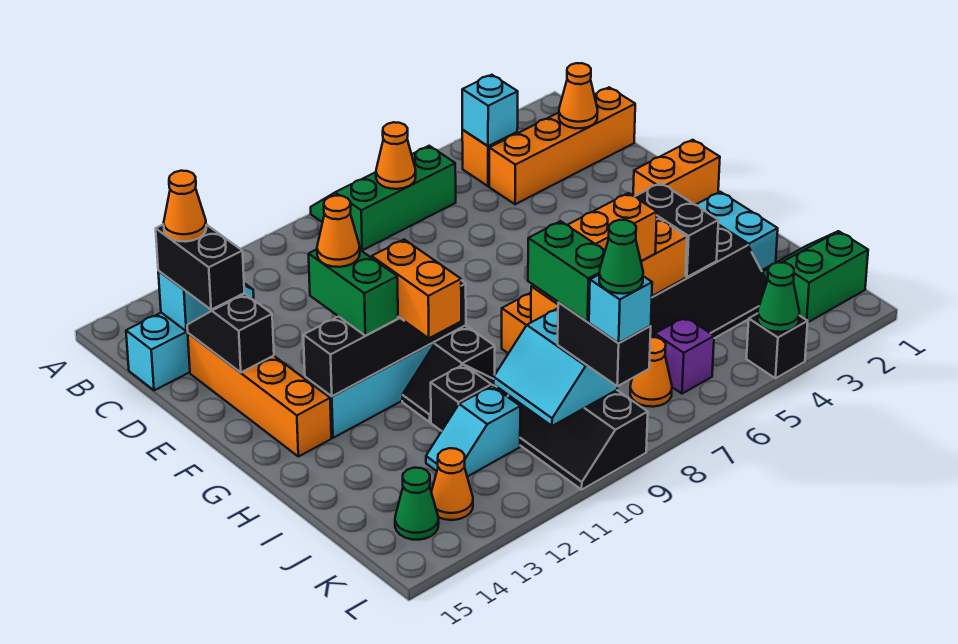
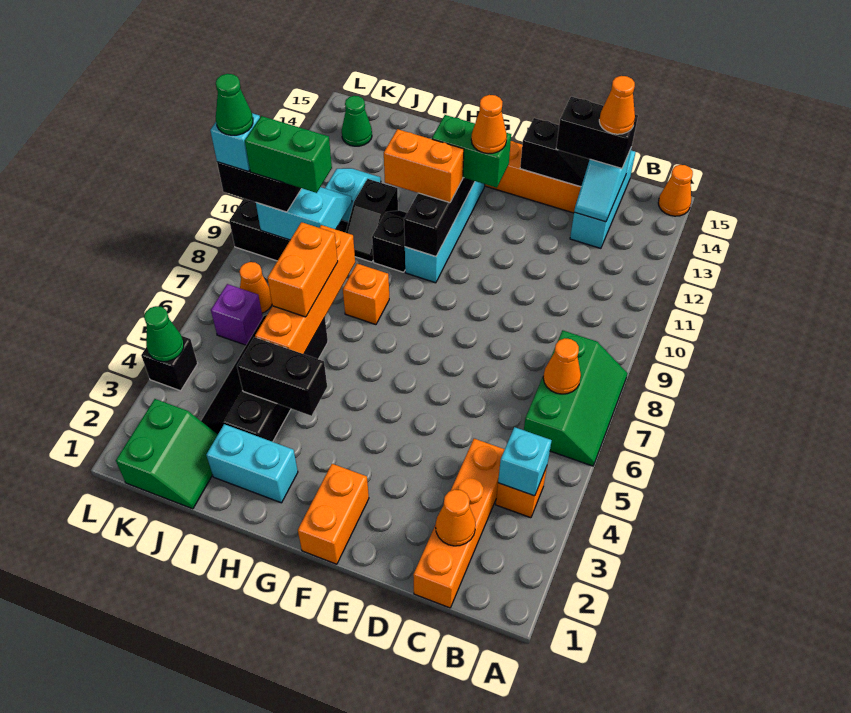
orange cone K13 level 1 -> orange cone A15 level 1

